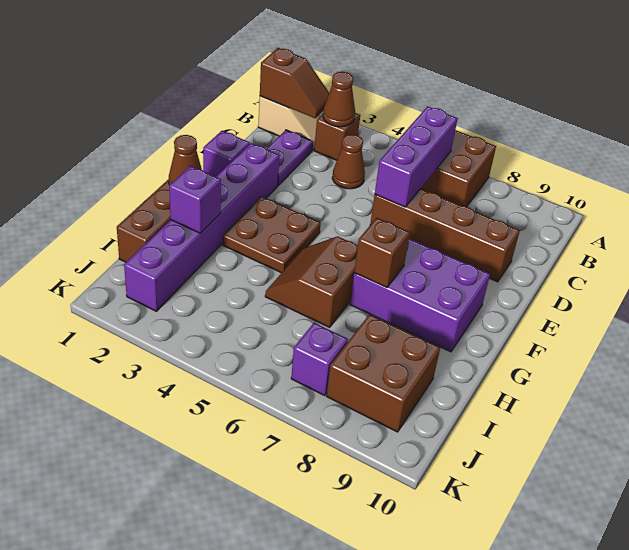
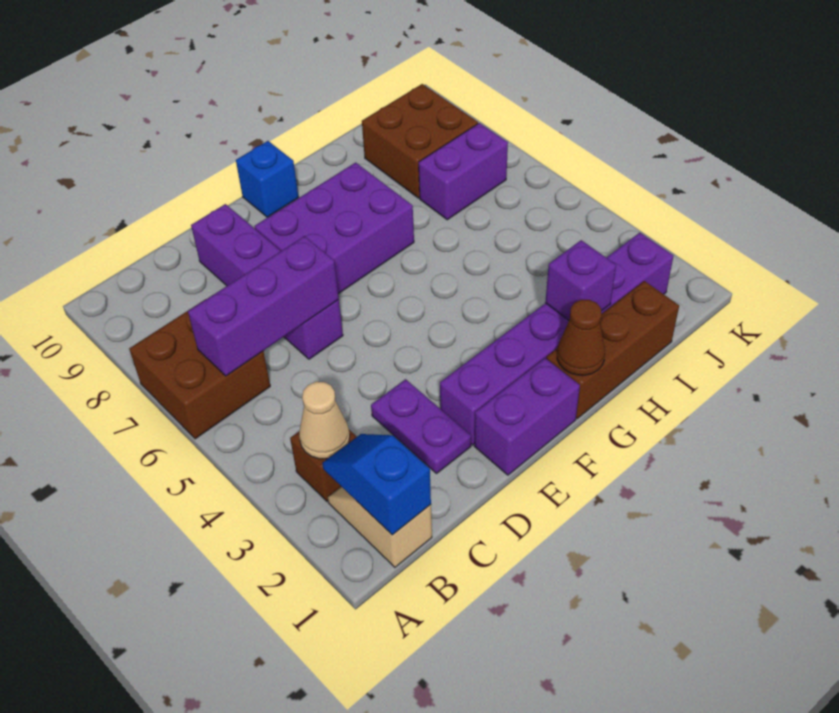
brown slope B1:B2 level 2 top 1 -> blue slope B1:B2 level 2 top 1
brown cone B3 level 2 -> tan cone B3 level 2
purple plate C2:D2 level 1 -> purple plate D2:D3 level 1
brown cone C4 level 1 -> none
brown brick D6:D9 level 1 -> purple brick D6:D9 level 1
purple brick E1 level 1 -> purple brick E1:F1 level 1
brown plate F3:G4 level 1 -> none
purple brick F7:G9 level 1 -> purple brick E7:G8 level 1
none -> blue brick F10 level 1
brown slope G5:H6 level 1 top 6 -> none
brown brick G7 level 2 -> none
purple brick J7 level 1 -> purple brick I7:J7 level 1

